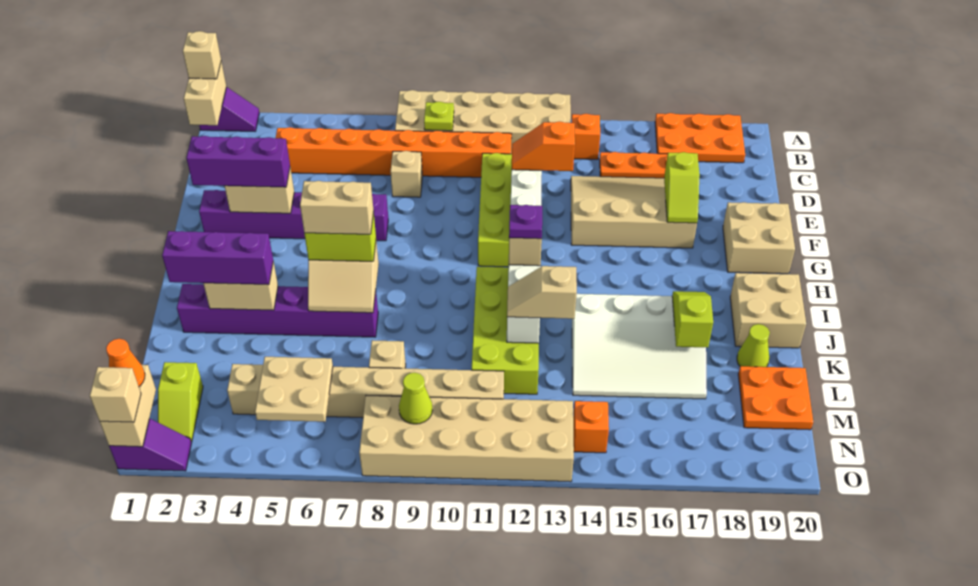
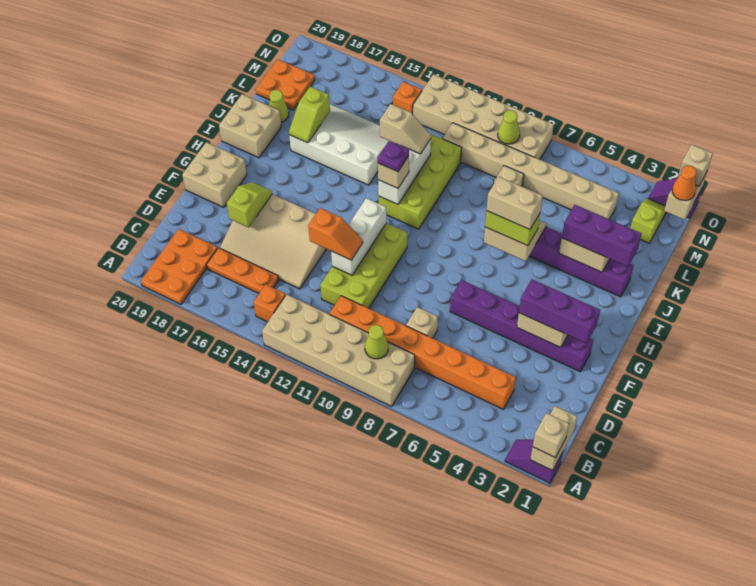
orange plate A17:B19 level 1 -> orange plate A18:C19 level 1
lime plate B9 level 2 -> lime cone B9 level 2
tan plate M5:N6 level 2 -> none

